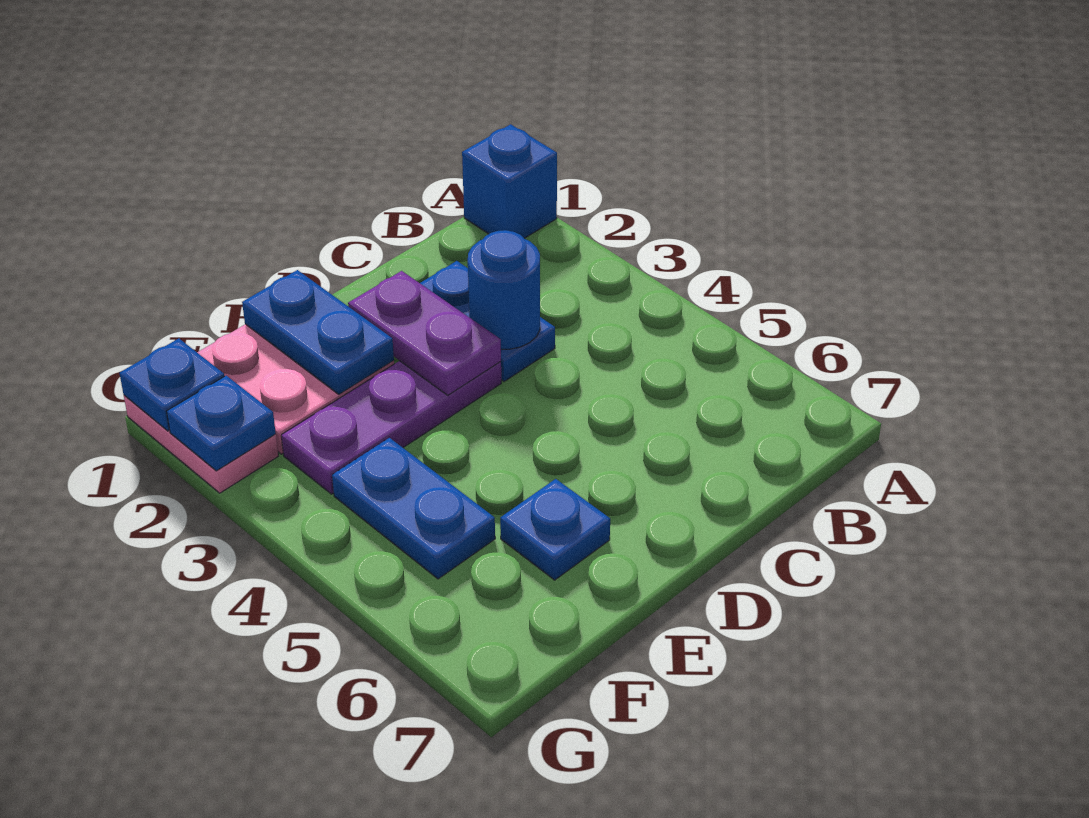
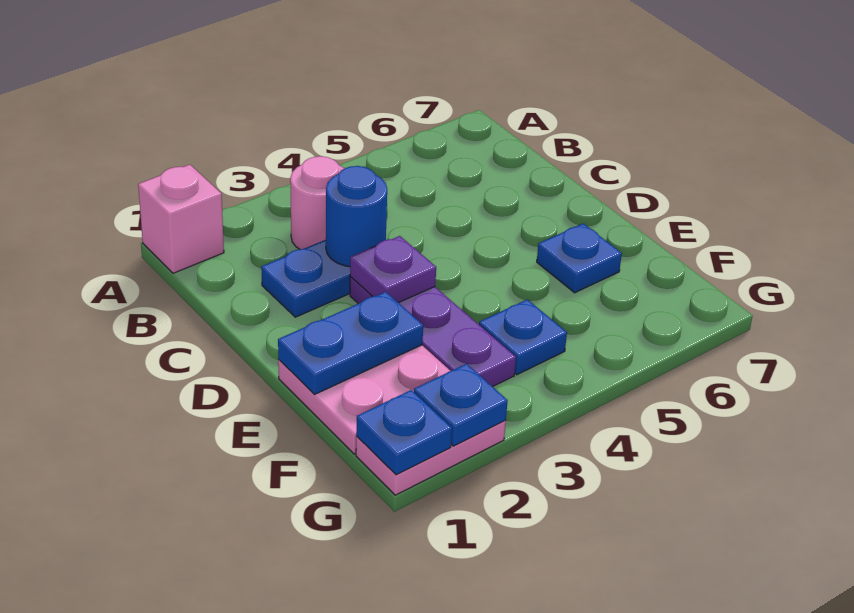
blue brick A1 level 1 -> pink brick A1 level 1
none -> pink round brick B3 level 1
purple plate D2:D3 level 2 -> purple plate D3 level 2
blue plate F4:F5 level 1 -> blue plate F4 level 1

